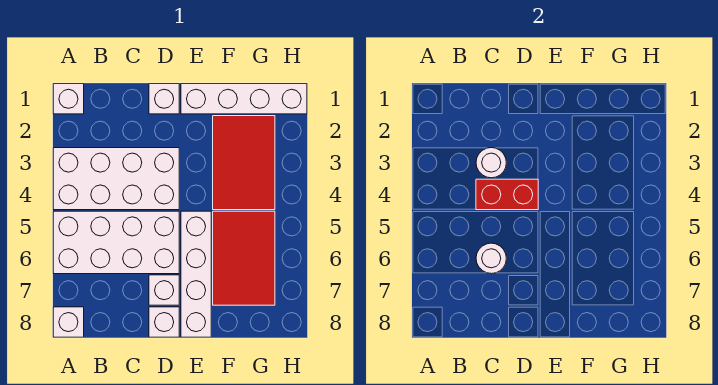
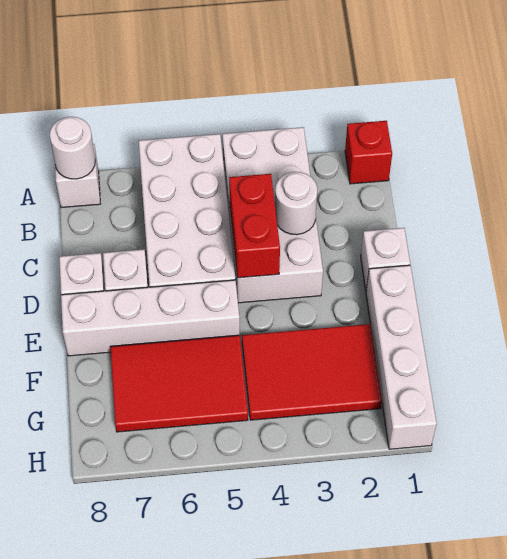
white brick A1 level 1 -> red brick A1 level 1
white round brick C6 level 2 -> white round brick A8 level 2

